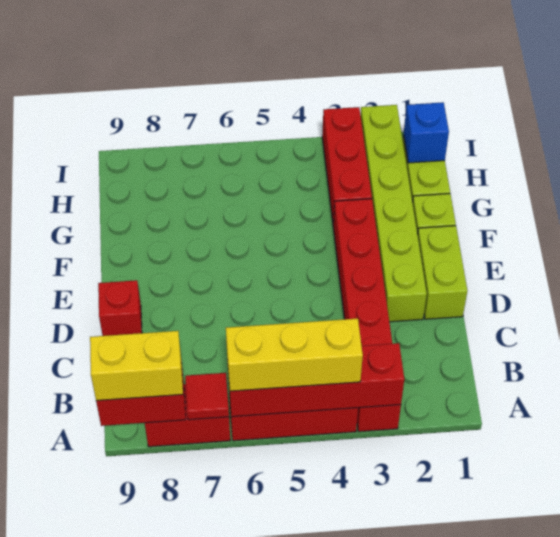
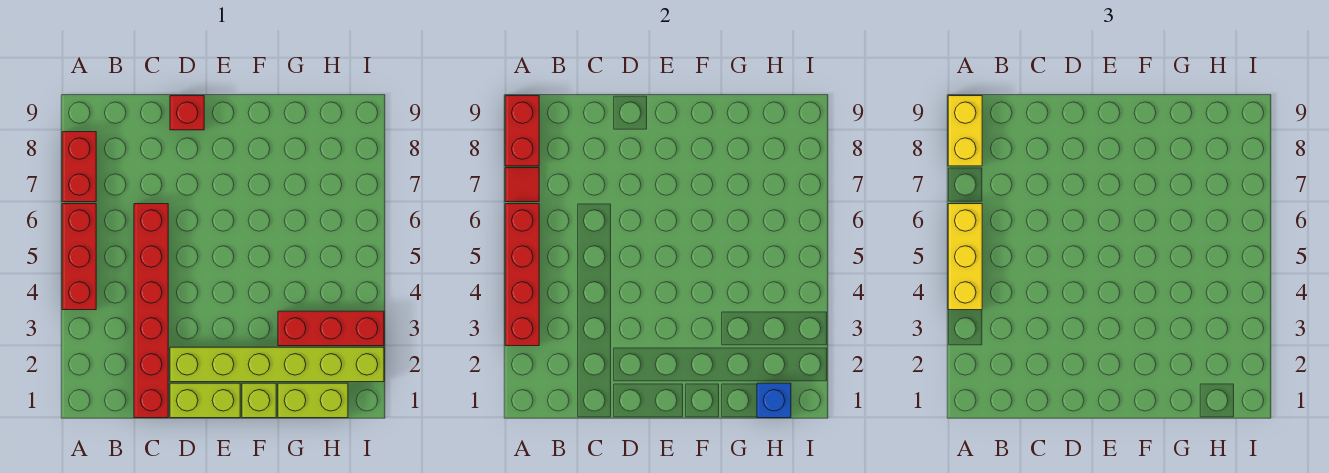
red brick A3:F3 level 1 -> red brick C1:C6 level 1

